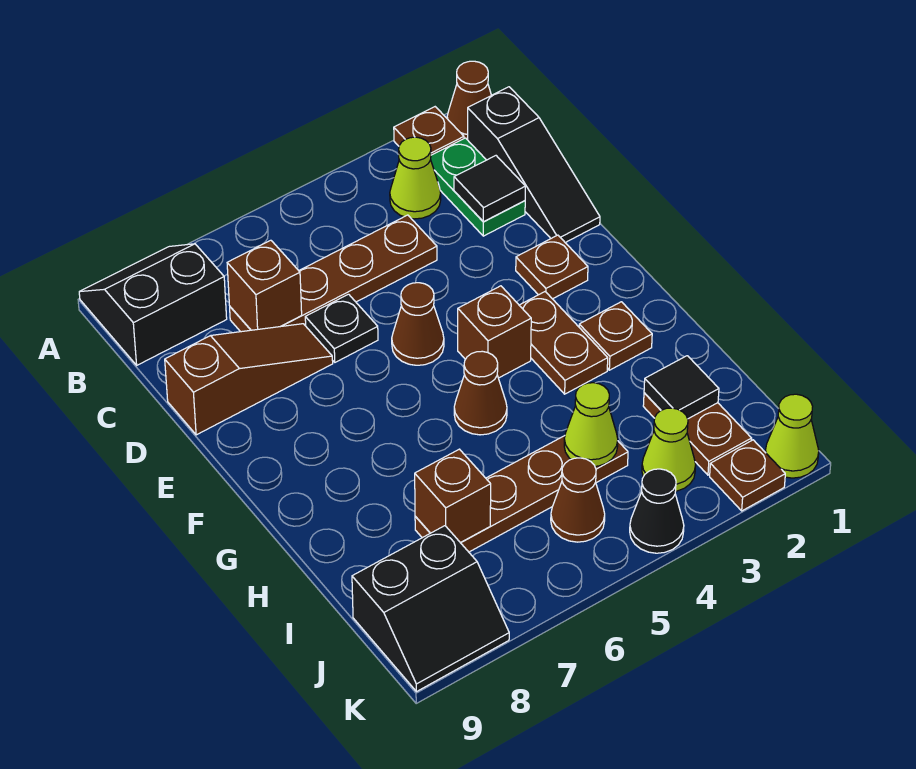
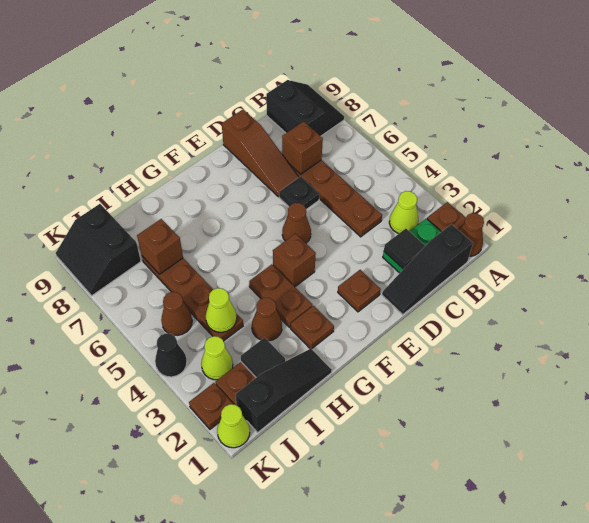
brown plate F3:G3 level 1 -> brown plate G3:G4 level 1
brown cone G5 level 1 -> brown cone H3 level 1
none -> black slope H1:J1 level 1 top J

